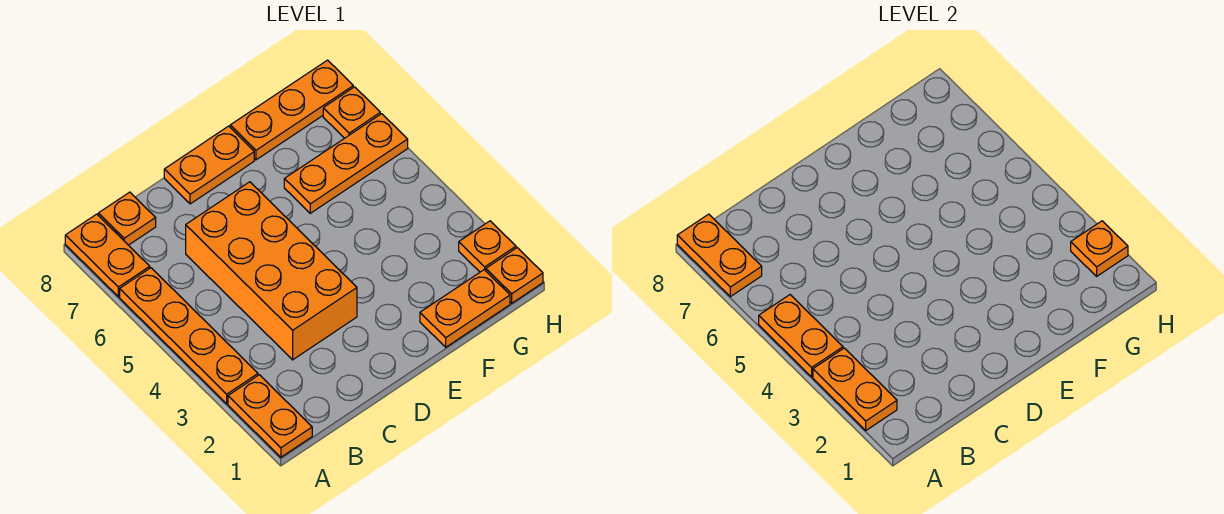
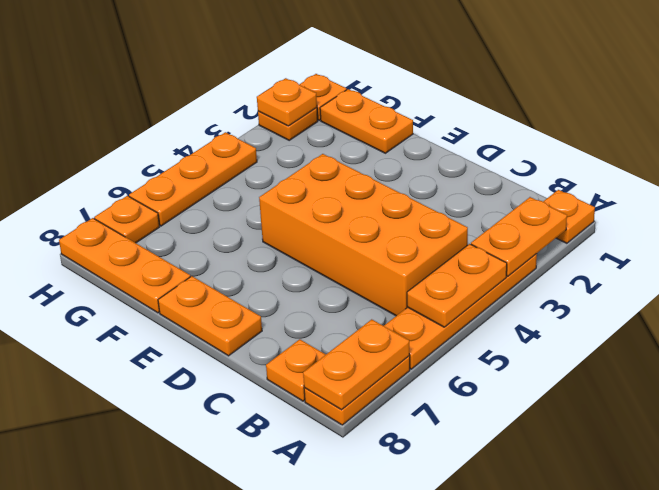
orange plate A1:A2 level 1 -> orange plate A1 level 1
orange brick C3:D6 level 1 -> orange brick B4:E5 level 1
orange plate F6:H6 level 1 -> orange plate H4:H6 level 1

